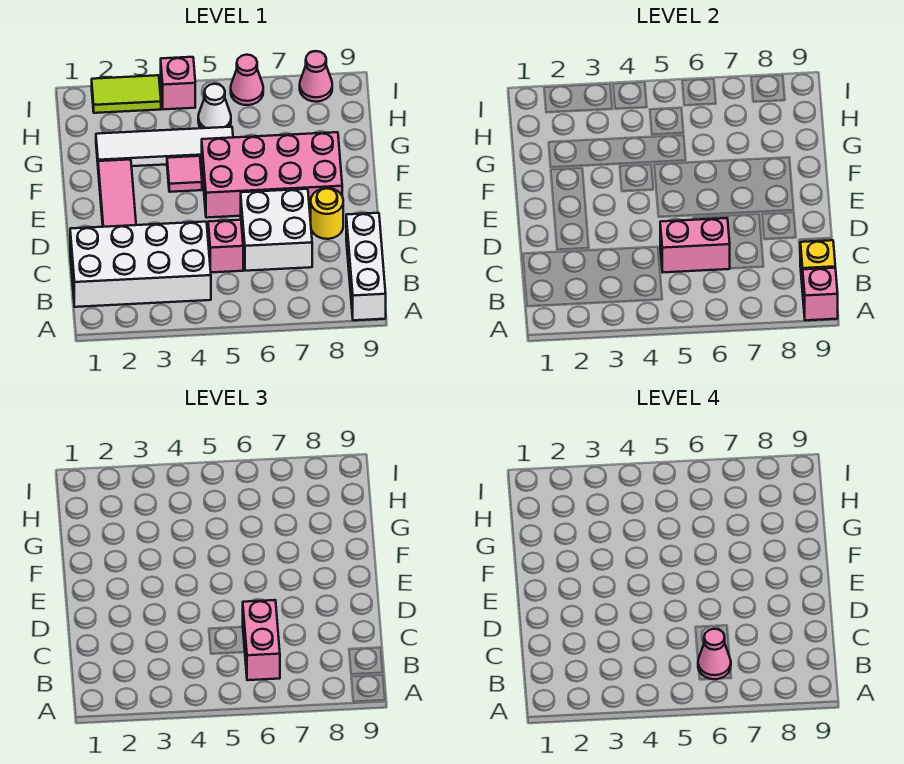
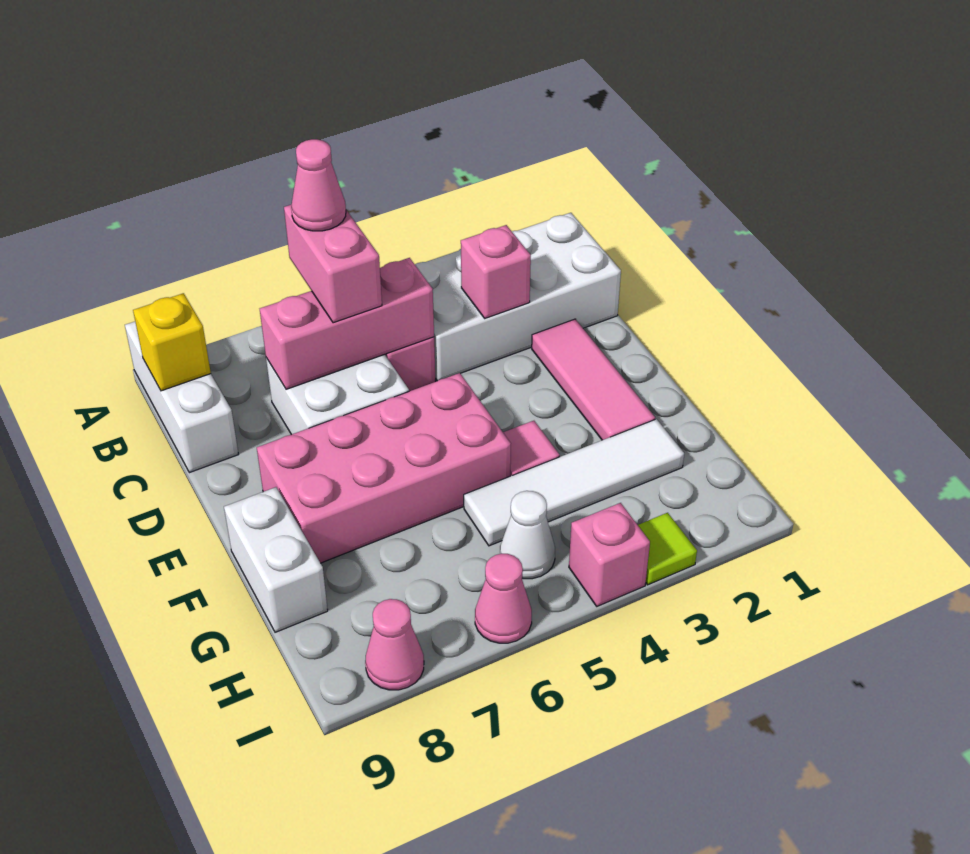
pink brick A9 level 2 -> pink brick C3 level 2
pink brick C5:C6 level 2 -> pink brick C5:C7 level 2
yellow round brick D8 level 1 -> none
none -> white brick F9:G9 level 1
lime tile I2:I3 level 1 -> lime tile I3 level 1

